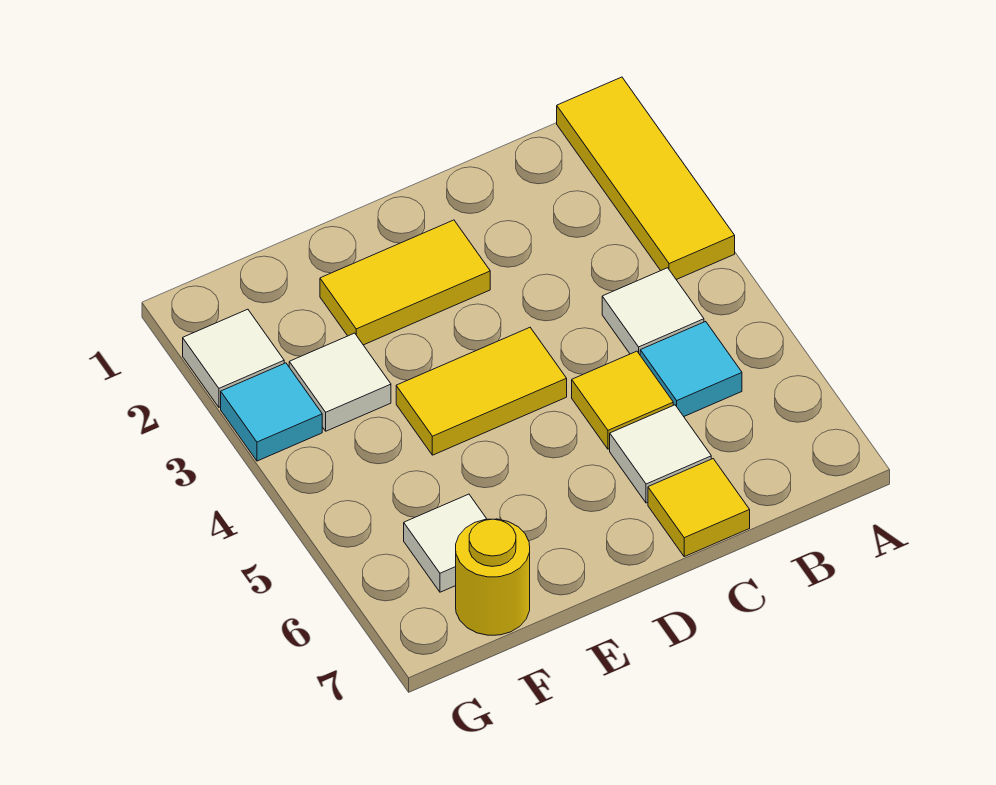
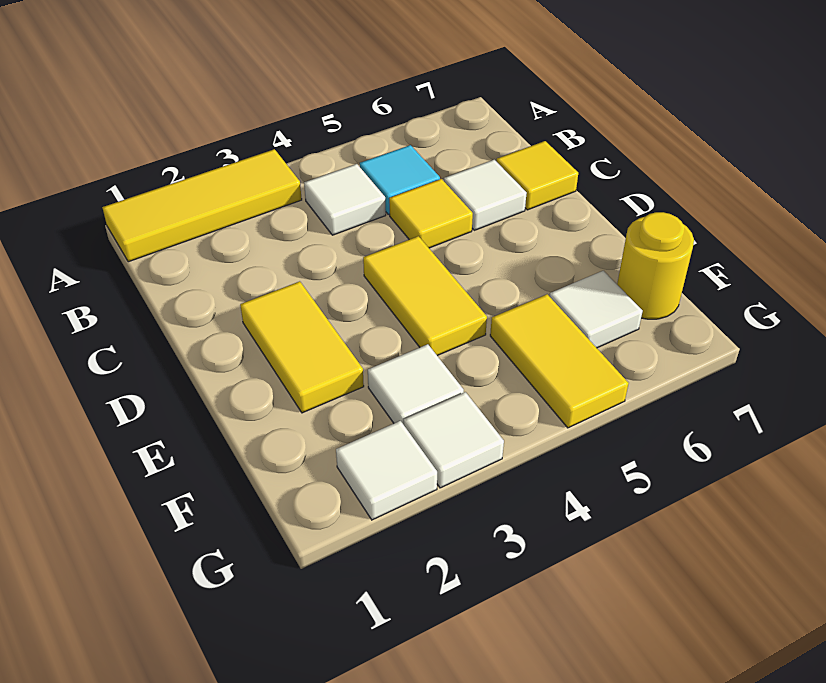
none -> yellow tile F5:G5 level 1
cyan tile G3 level 1 -> white tile G3 level 1

